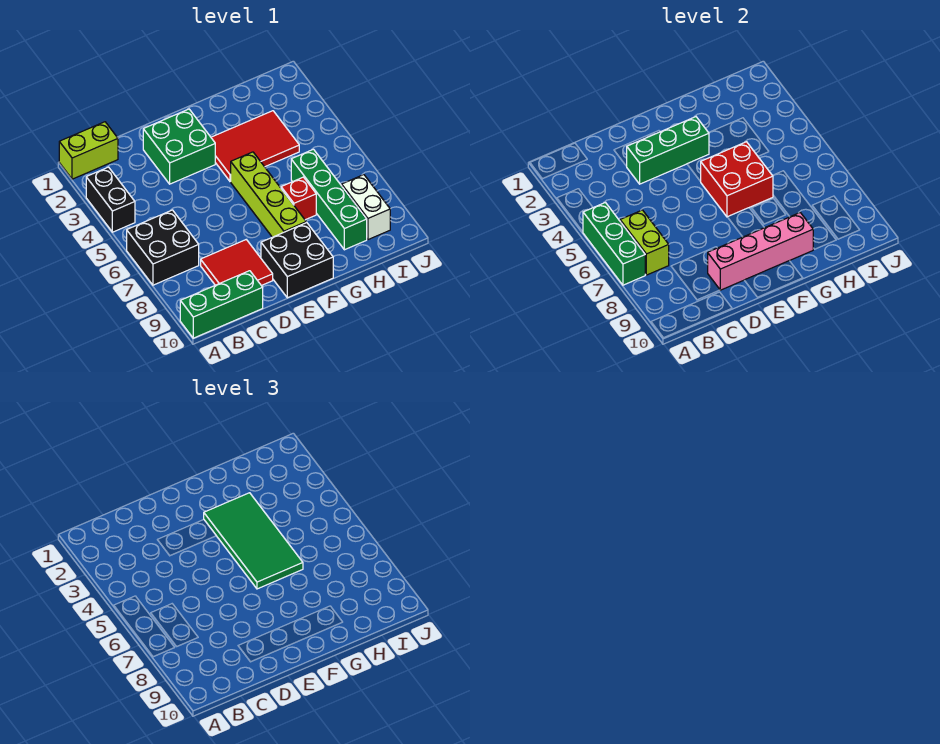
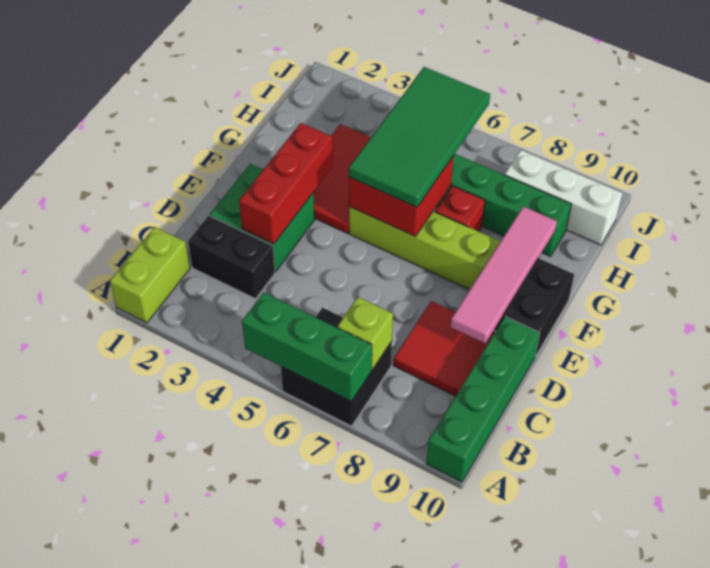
black brick A3:A4 level 1 -> black brick C2:C3 level 1
green brick A10:C10 level 1 -> green brick A10:D10 level 1
lime brick B6:B7 level 2 -> lime brick B7 level 2
green brick D3:F3 level 2 -> red brick D3:F3 level 2
pink brick D9:G9 level 2 -> pink tile D9:G9 level 2
green tile F3:G6 level 3 -> green tile F5:I6 level 3
white brick I8:I9 level 1 -> white brick I8:I10 level 1

